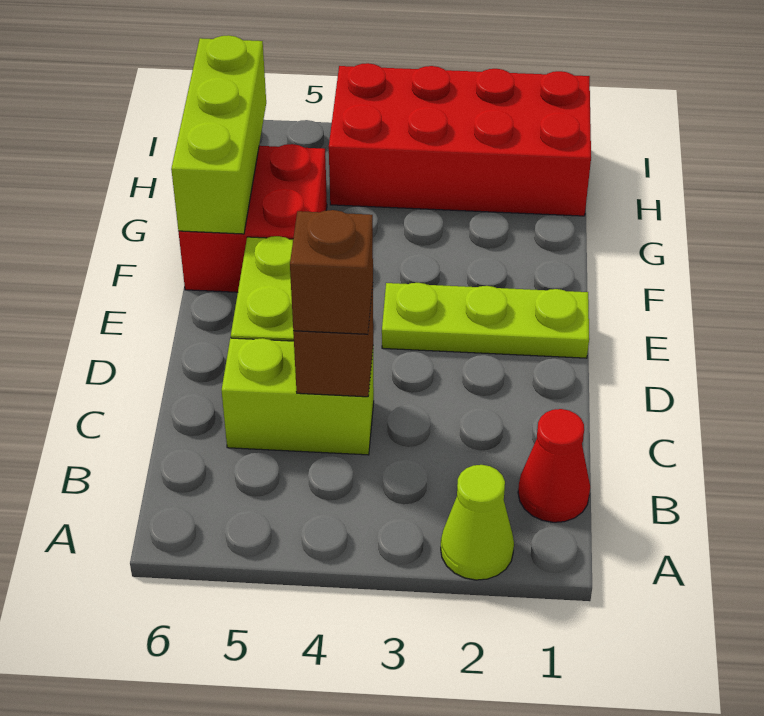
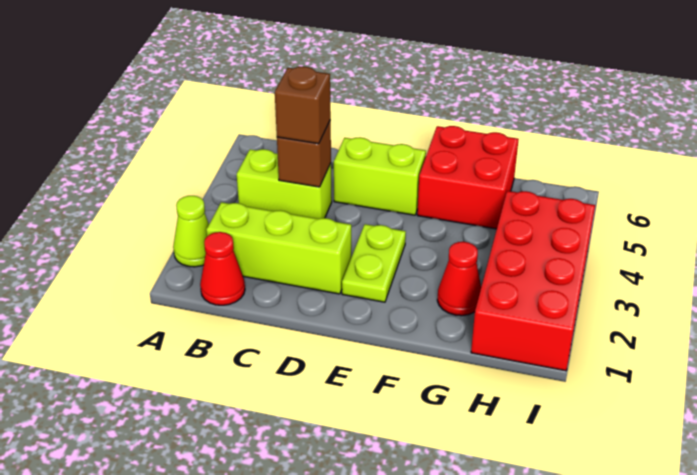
lime brick C4:C5 level 1 -> lime brick B4:C4 level 1
lime plate E1:E3 level 1 -> lime plate E2:E3 level 1
lime brick F6:H6 level 2 -> lime brick B2:D2 level 1
none -> red cone G2 level 1

